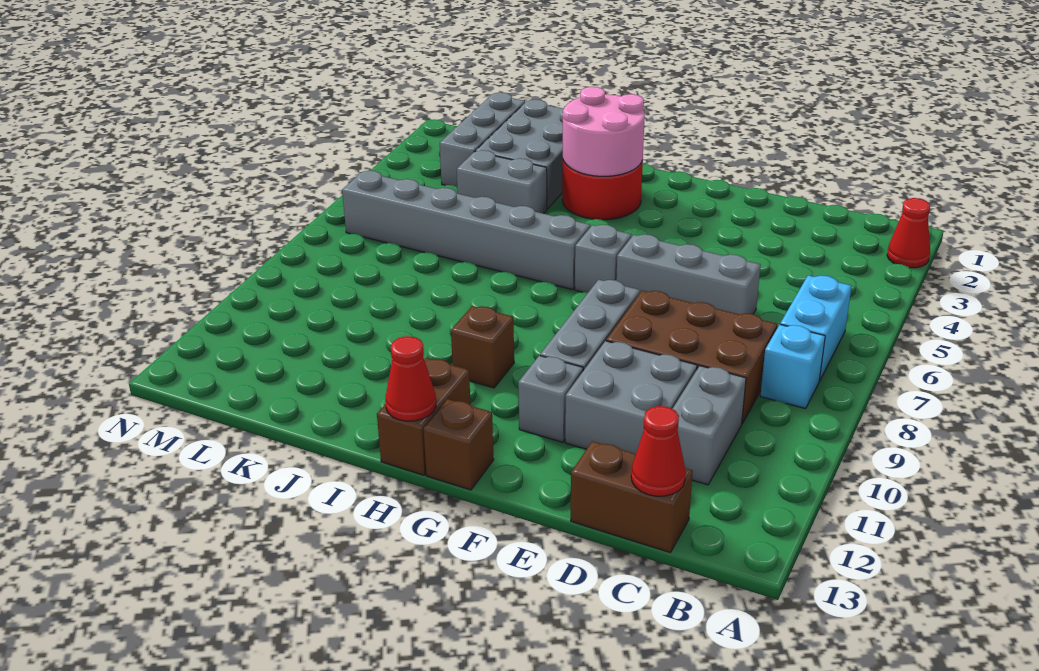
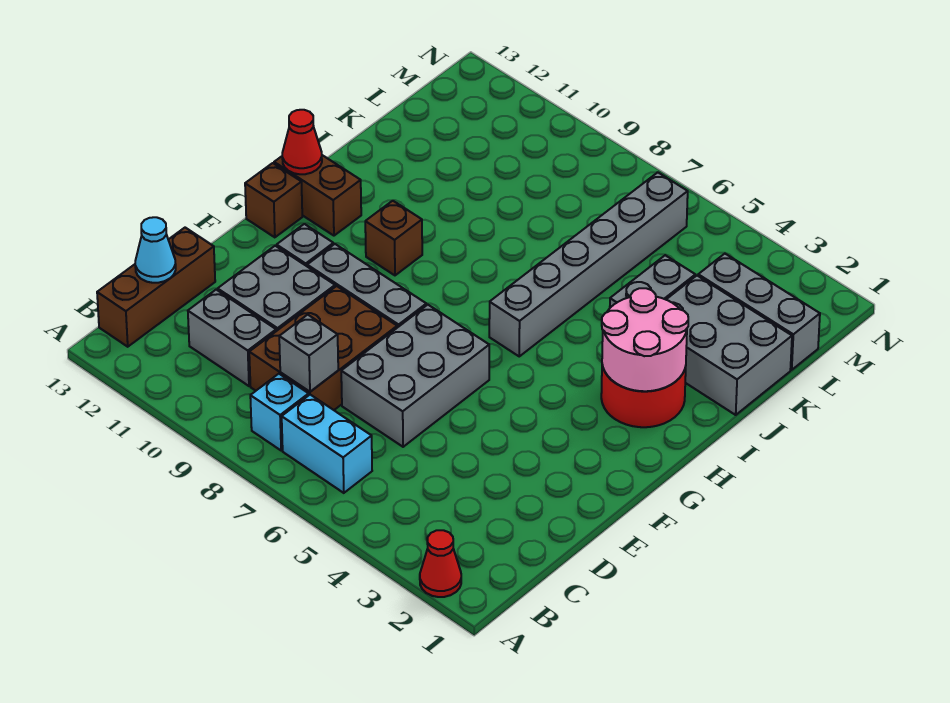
brown brick C13:D13 level 1 -> brown brick B13:D13 level 1
red cone C13 level 2 -> cyan cone C13 level 2
grey brick D6:F6 level 1 -> grey brick D6:F7 level 1
grey brick G6 level 1 -> grey brick C8 level 2

